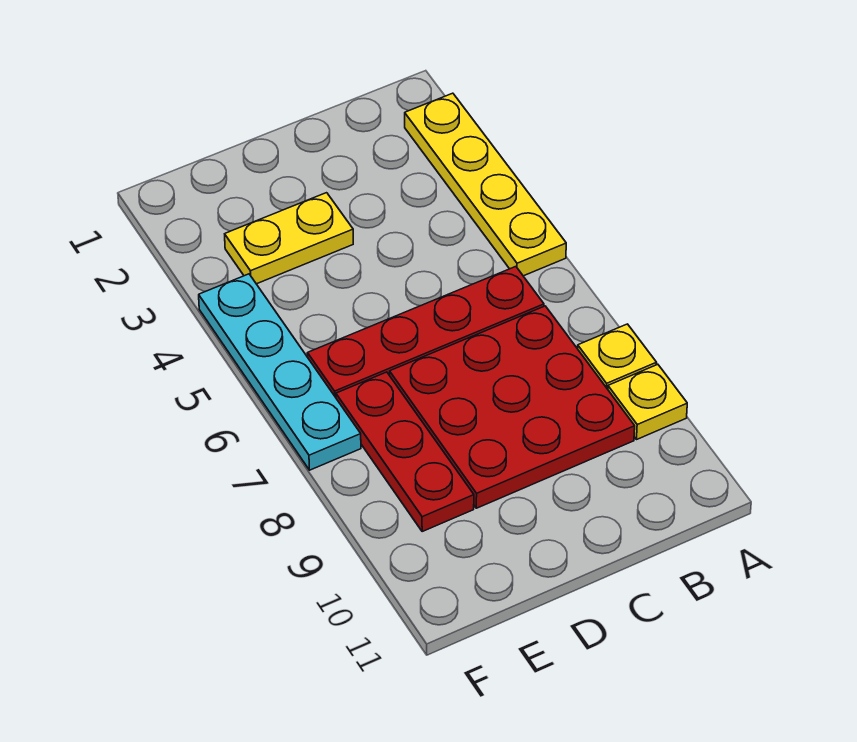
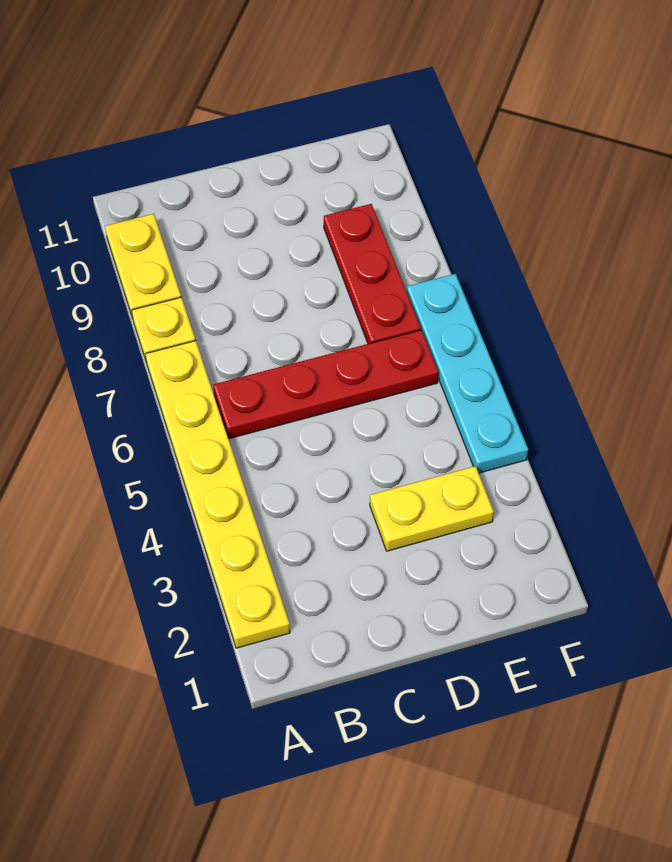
yellow plate A2:A5 level 1 -> yellow plate A2:A7 level 1
yellow plate A9 level 1 -> yellow plate A9:A10 level 1
red plate B7:D9 level 1 -> none

